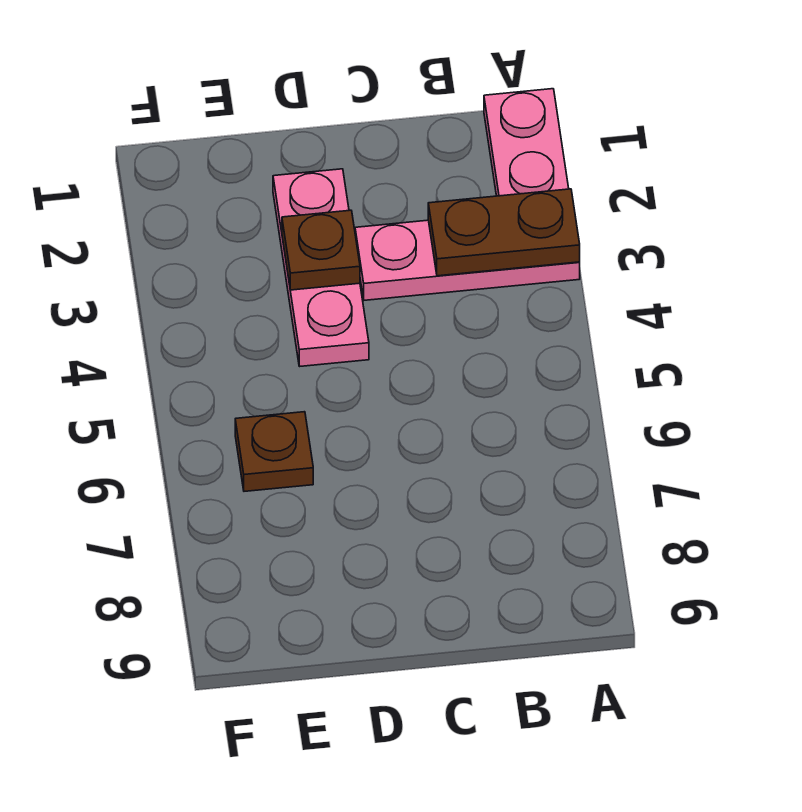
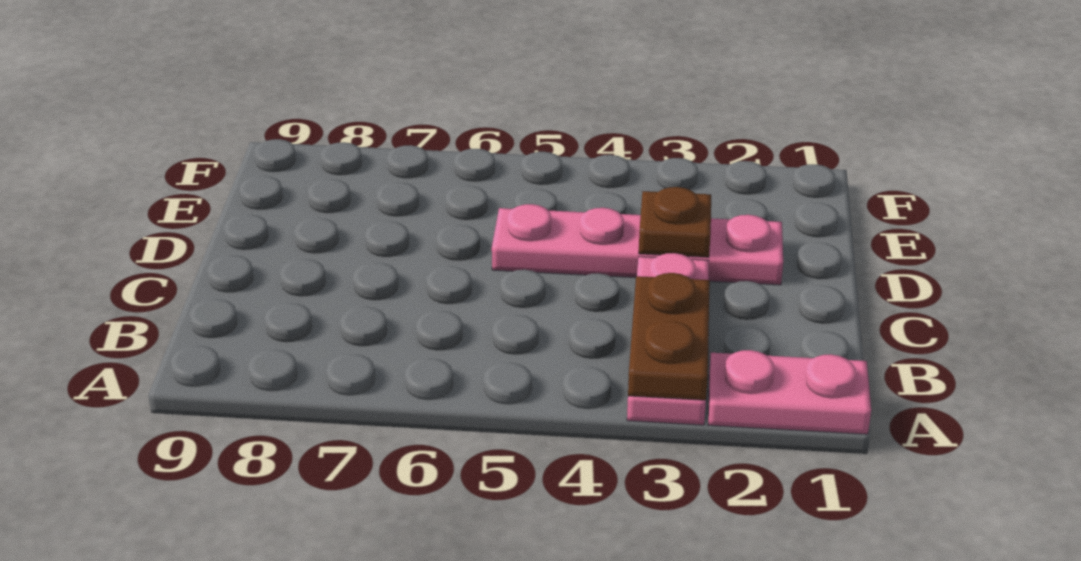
pink plate D2:D4 level 1 -> pink plate D2:D5 level 1
brown plate E6 level 1 -> none

